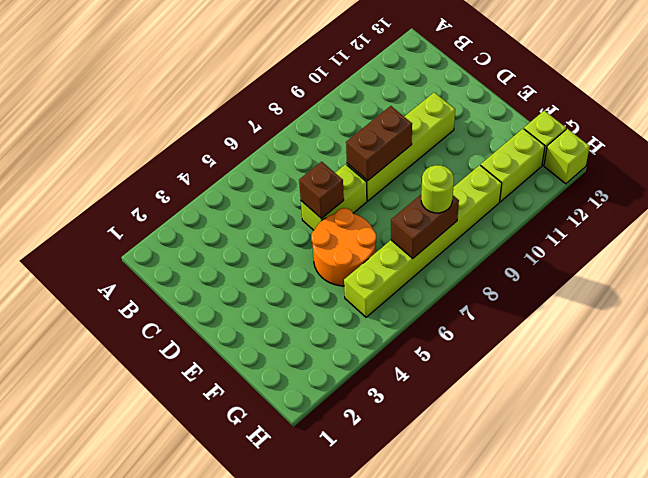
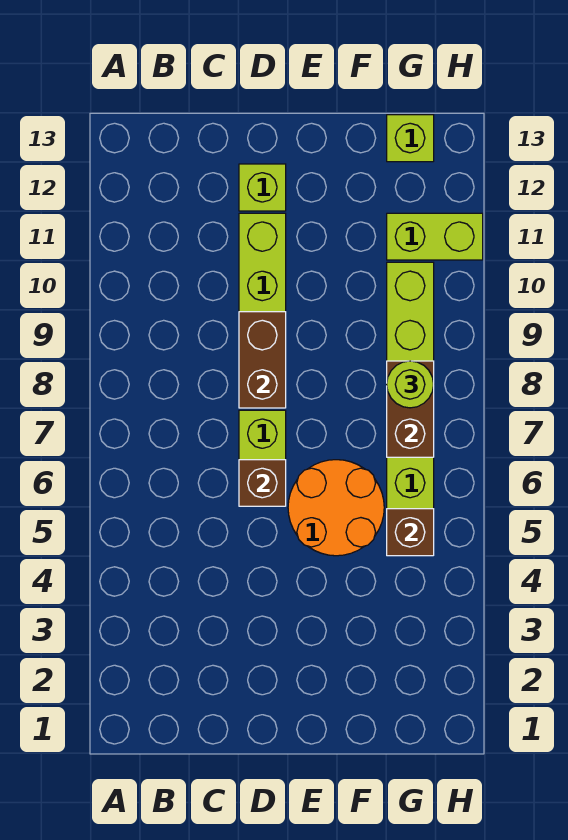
none -> brown brick G5 level 2
lime brick G11:G12 level 1 -> lime brick G11:H11 level 1
lime brick H13 level 1 -> lime brick D12 level 1

